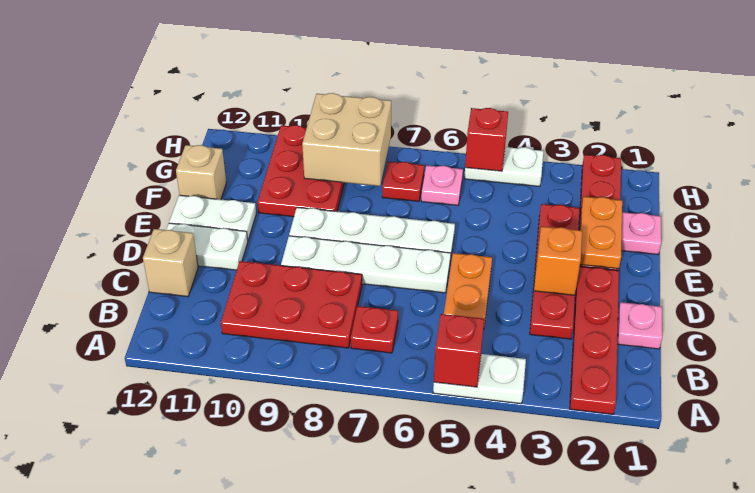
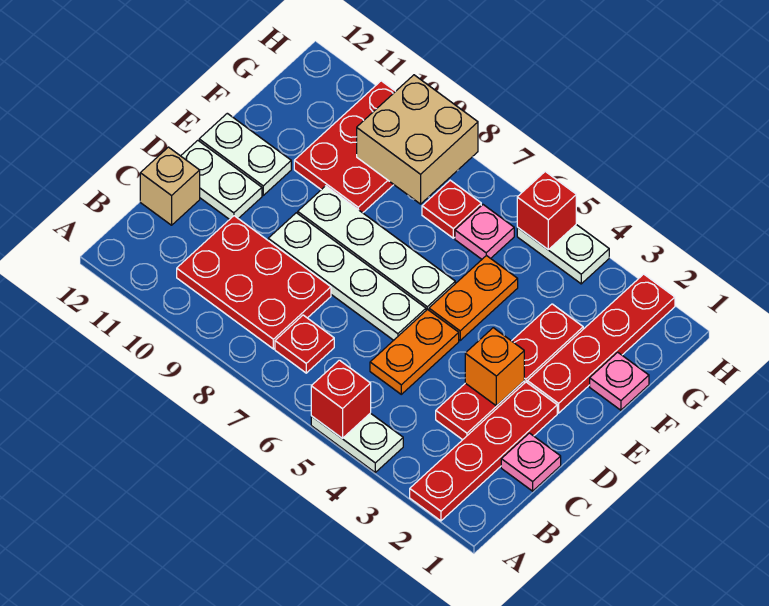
orange plate E2:F2 level 2 -> orange plate E5:F5 level 1
tan brick F12 level 1 -> none

